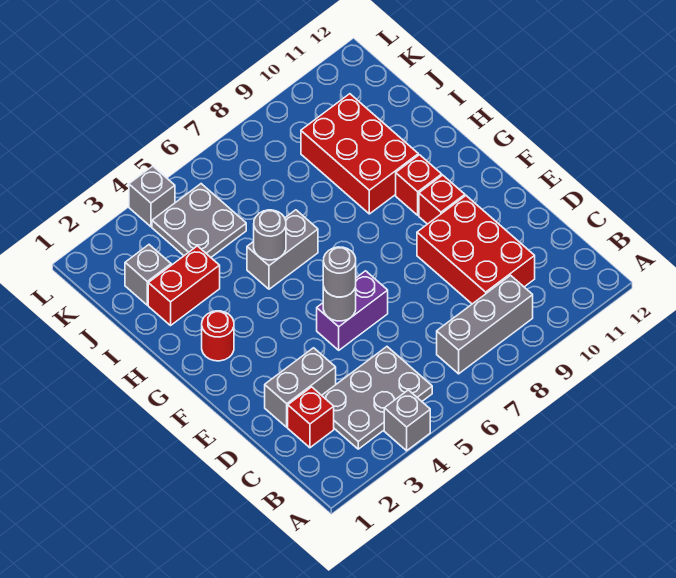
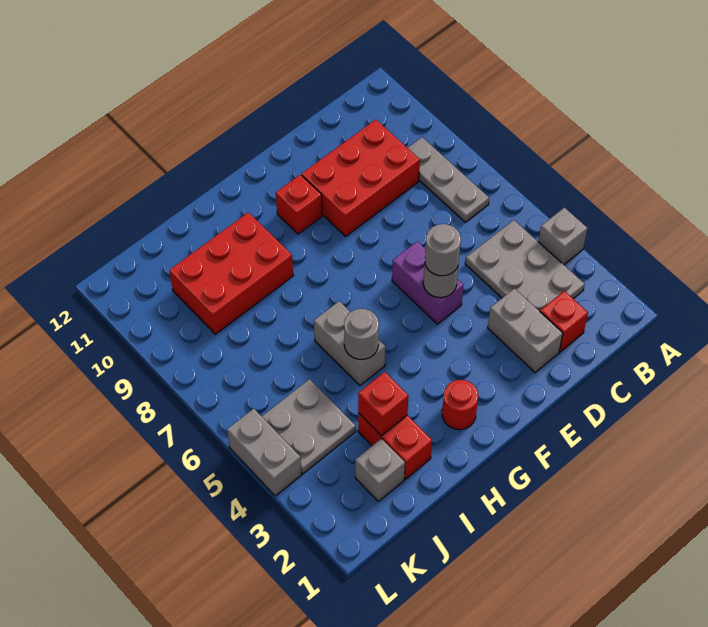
grey brick B7:B9 level 1 -> grey plate B7:B9 level 1
red brick G10 level 1 -> red brick I3 level 2
grey brick L4 level 1 -> grey brick L4:L5 level 1

